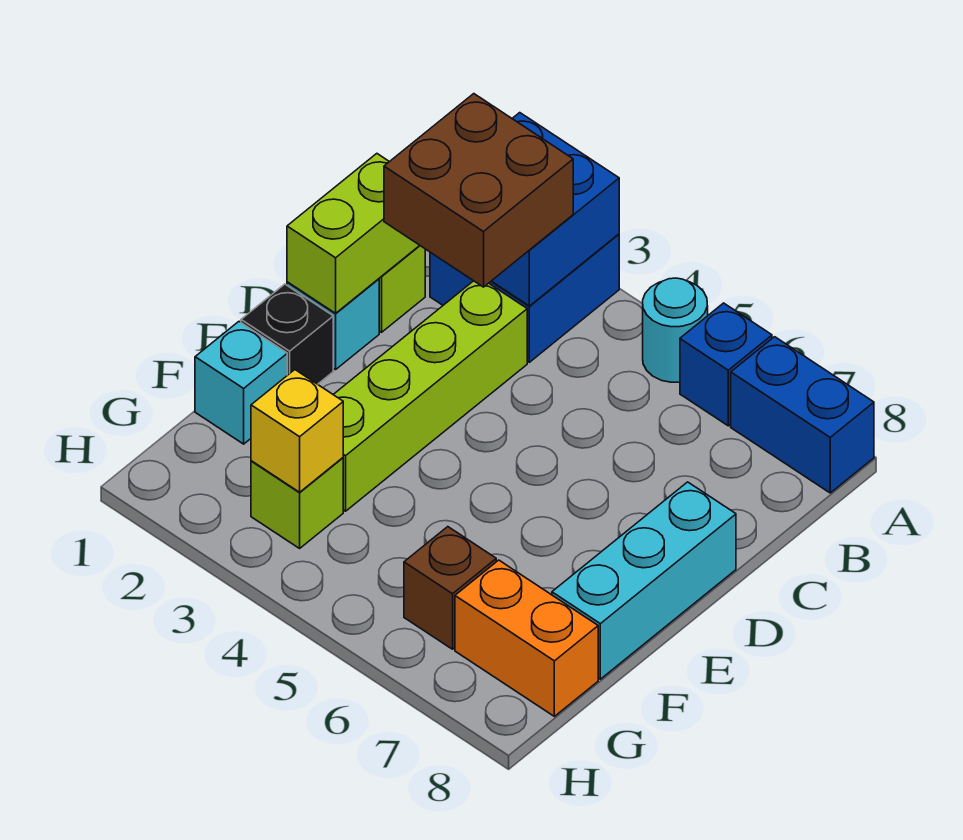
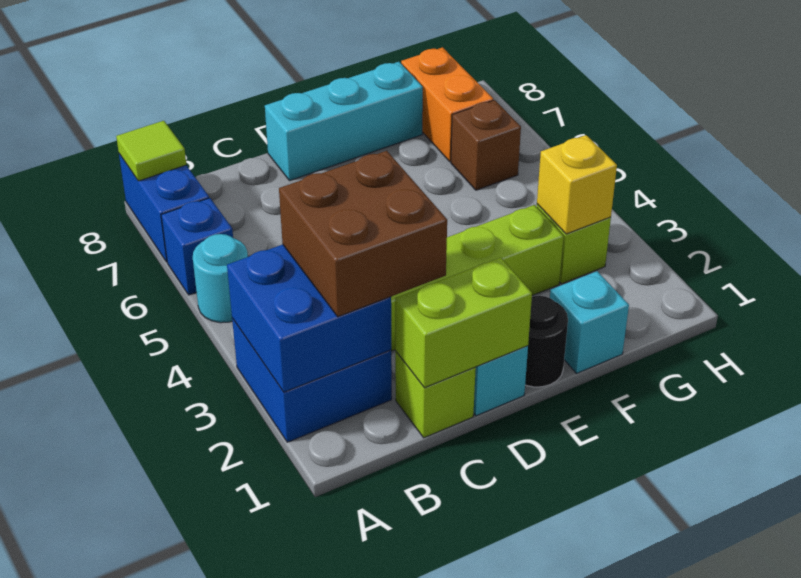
none -> lime tile A8 level 2
black brick E1 level 1 -> black round brick E1 level 1

